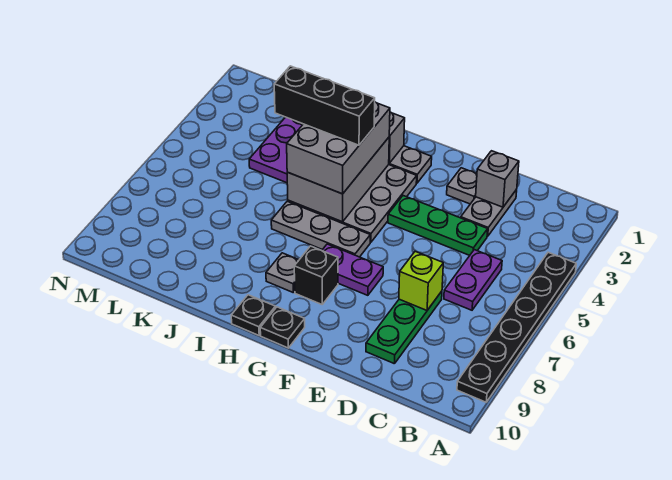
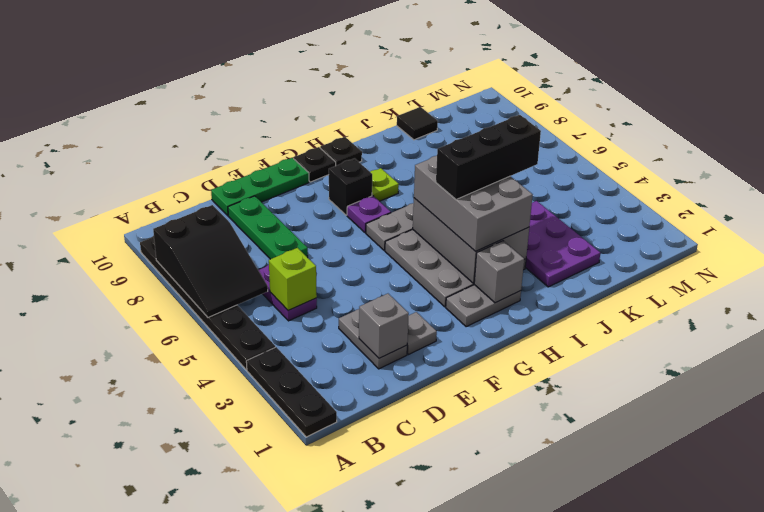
none -> black plate A1:A3 level 1
none -> black slope A6:B8 level 2 top 8
green plate D4:F4 level 1 -> green plate D10:F10 level 1
lime brick D7 level 2 -> lime brick C5 level 2
purple plate F7:G7 level 1 -> purple plate G7 level 1
grey plate H8 level 1 -> lime plate H8 level 1
none -> black tile K10 level 1

